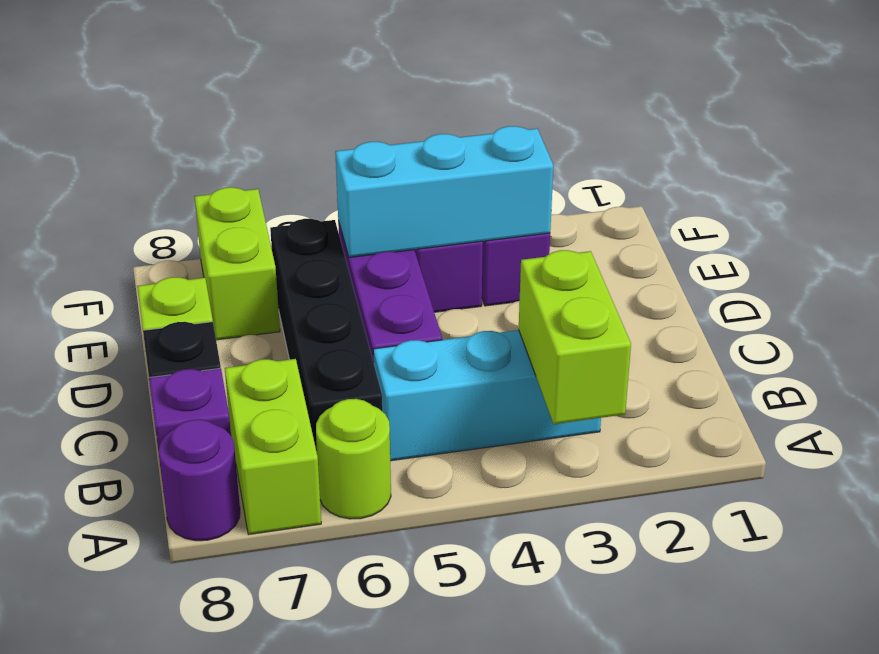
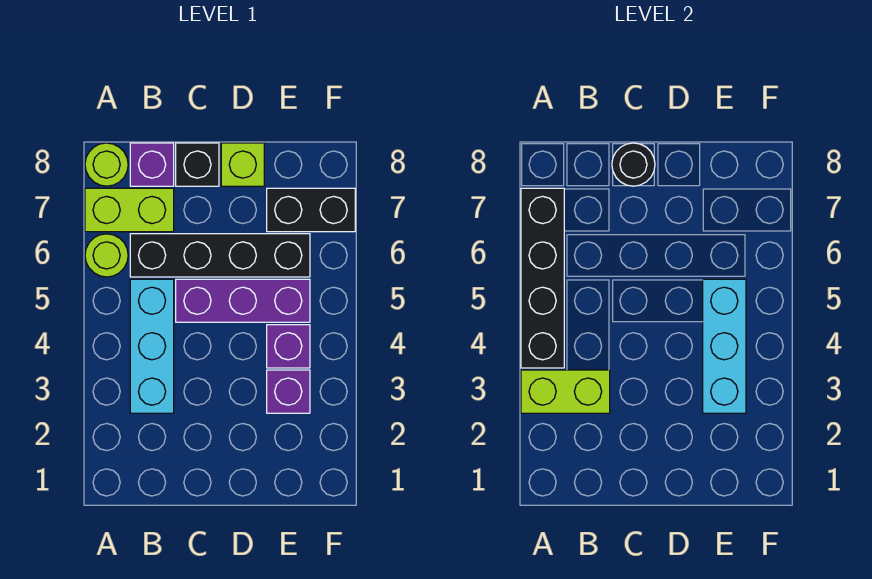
none -> black brick A4:A7 level 2
purple round brick A8 level 1 -> lime round brick A8 level 1
none -> black round brick C8 level 2
lime brick E7:F7 level 1 -> black brick E7:F7 level 1

